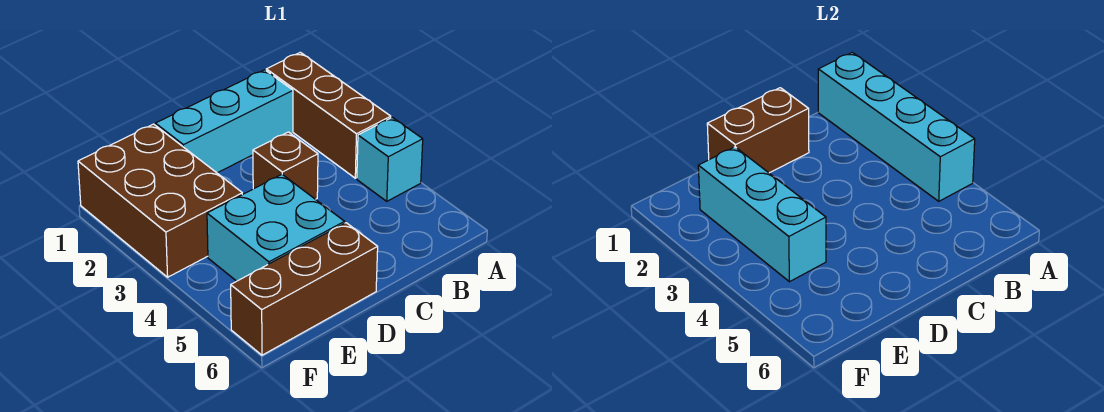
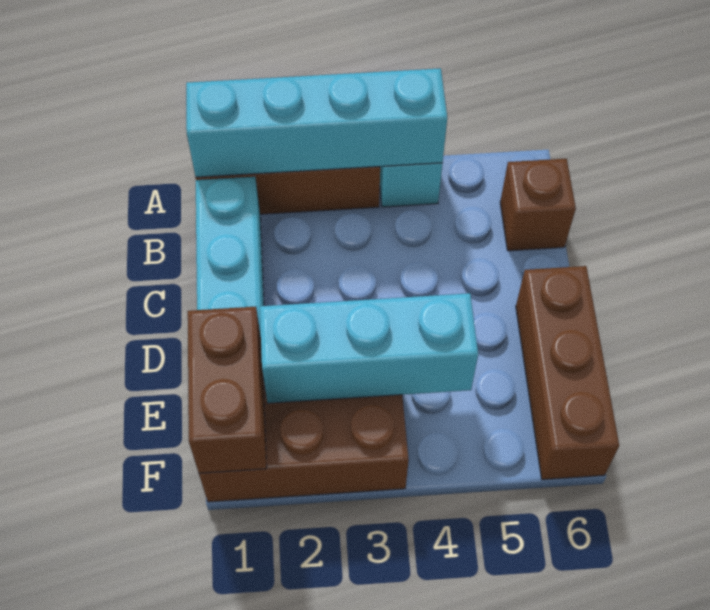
brown brick C1:D1 level 2 -> brown brick E1:F1 level 2
brown brick C3 level 1 -> brown brick B6 level 1
cyan brick D4:E5 level 1 -> none

